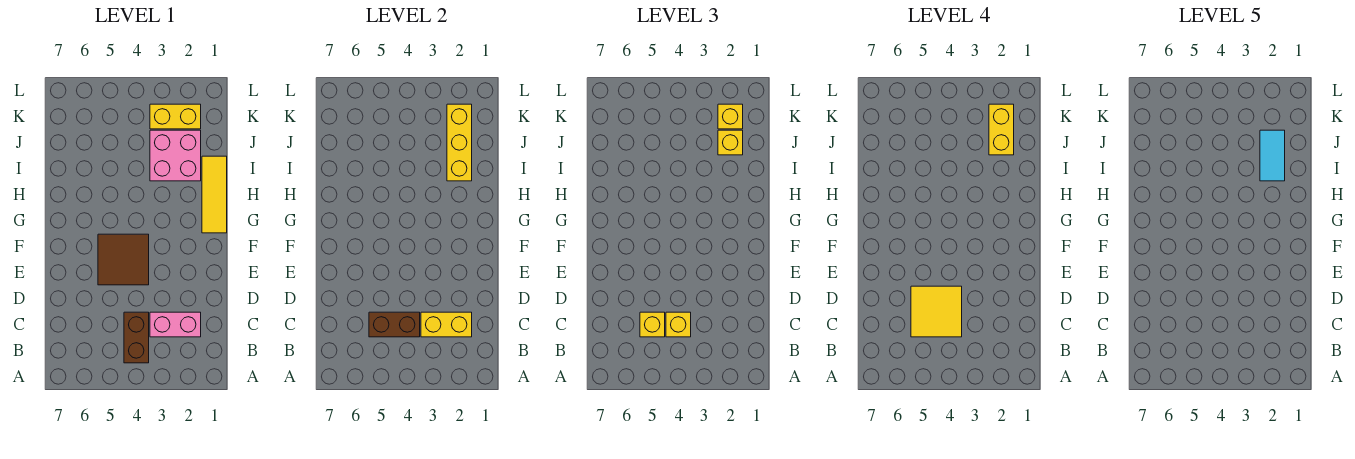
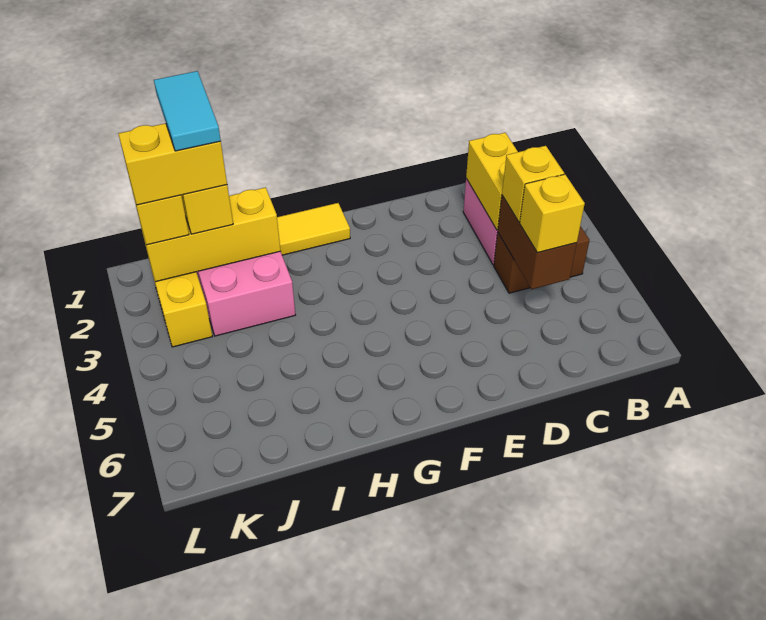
yellow tile C4:D5 level 4 -> none
brown tile E4:F5 level 1 -> none
cyan tile I2:J2 level 5 -> cyan tile J1:J2 level 5

